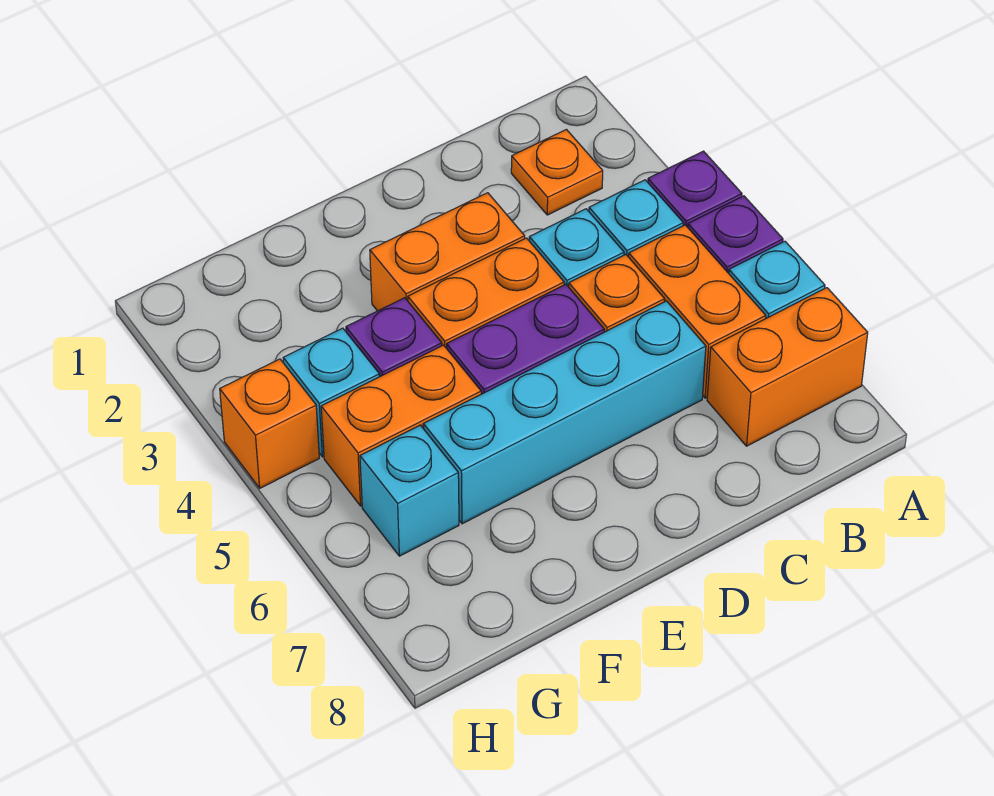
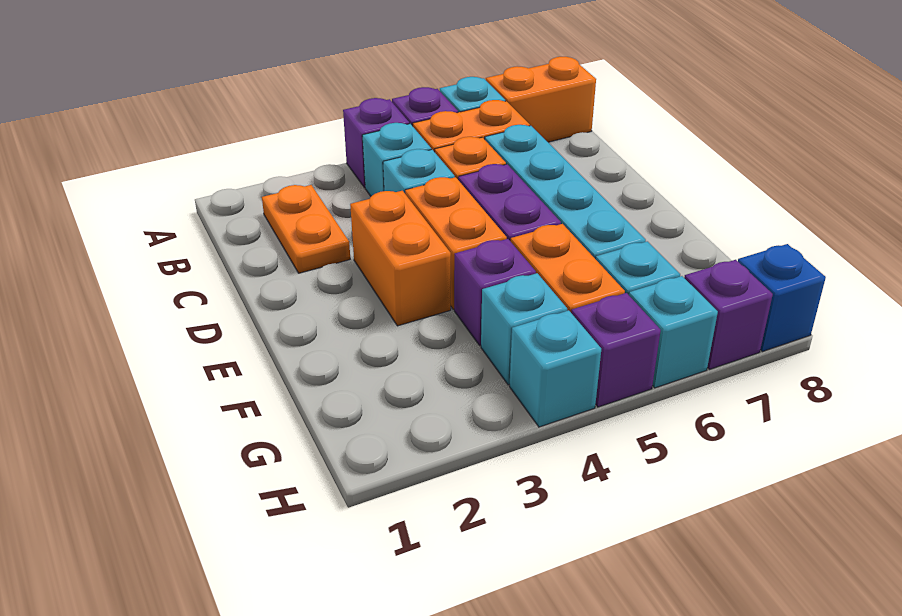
orange brick A7:B7 level 1 -> orange brick A7:A8 level 1
orange plate B2 level 1 -> orange plate B2:C2 level 1
orange brick H4 level 1 -> cyan brick H4 level 1
none -> purple brick H5 level 1
none -> cyan brick H6 level 1
none -> purple brick H7 level 1
none -> blue brick H8 level 1

